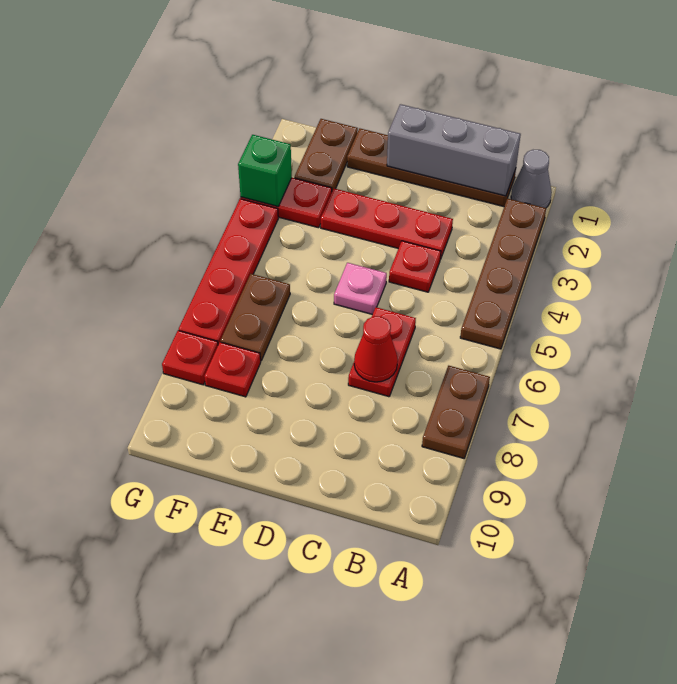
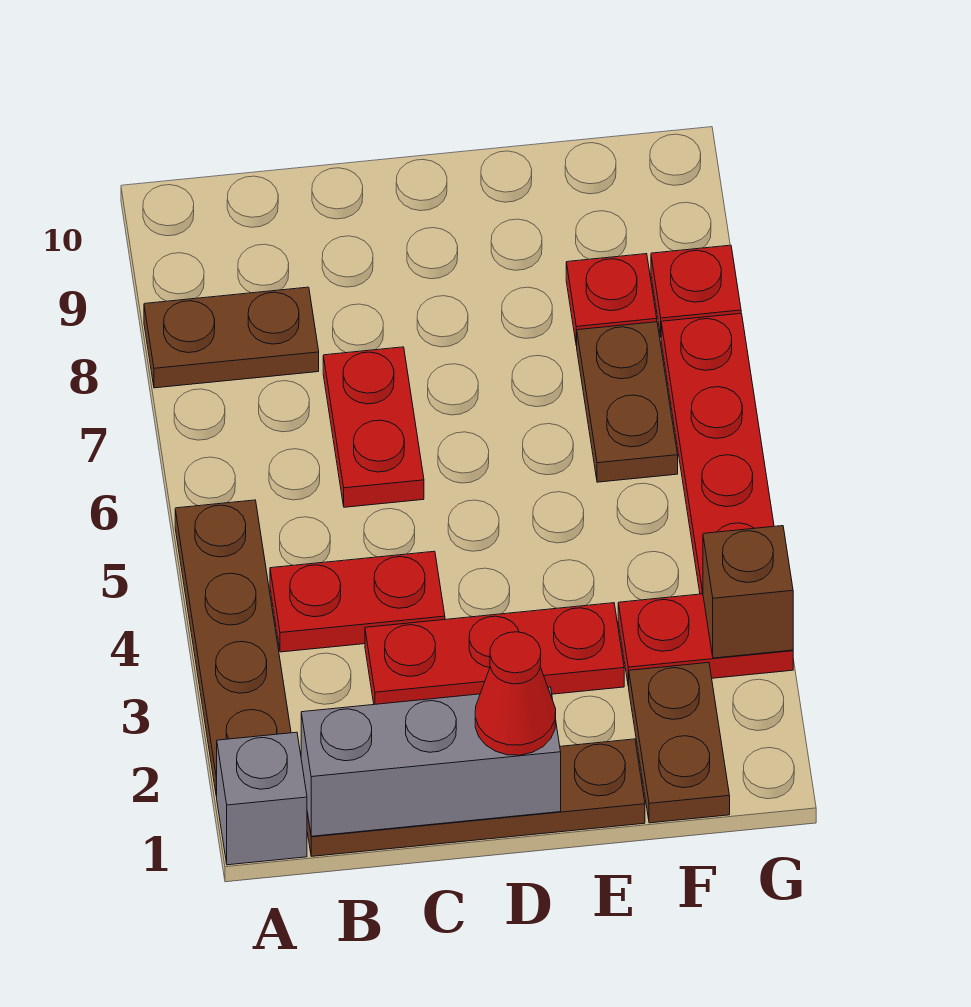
grey cone A1 level 1 -> grey brick A1 level 1
brown plate A7:A8 level 1 -> brown plate A8:B8 level 1
red plate C4 level 1 -> red plate B4:C4 level 1
red cone C7 level 2 -> red cone D1 level 3
pink plate D5 level 1 -> none
green brick G3 level 2 -> brown brick G3 level 2

